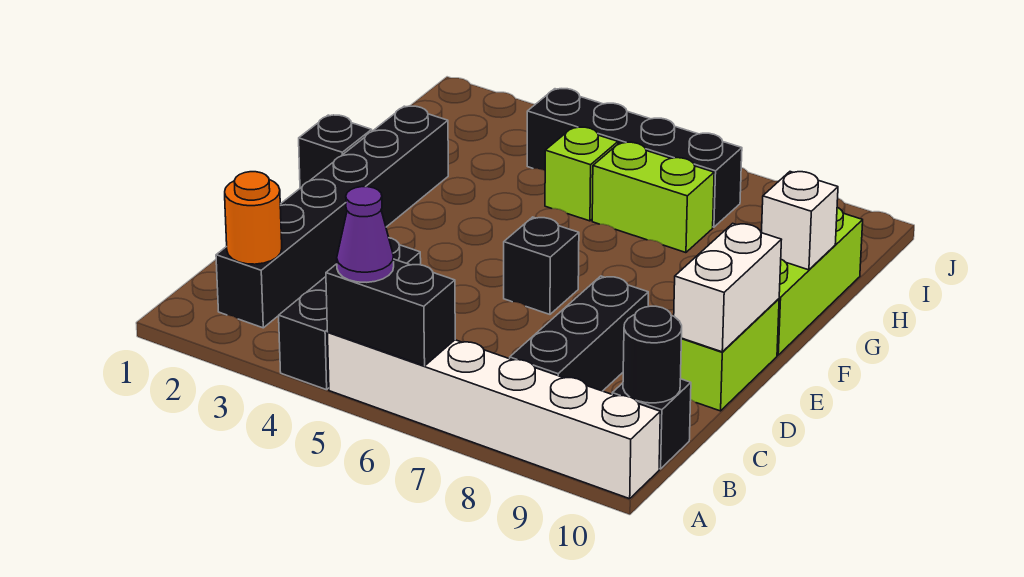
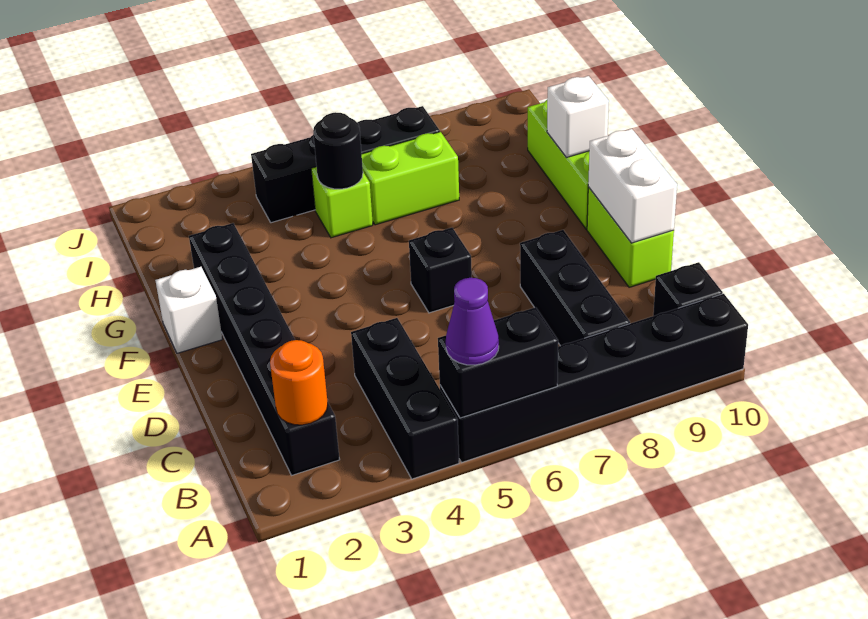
white brick A5:A10 level 1 -> black brick A5:A10 level 1
black round brick B10 level 2 -> black round brick H5 level 2
black brick F1 level 1 -> white brick F1 level 1

